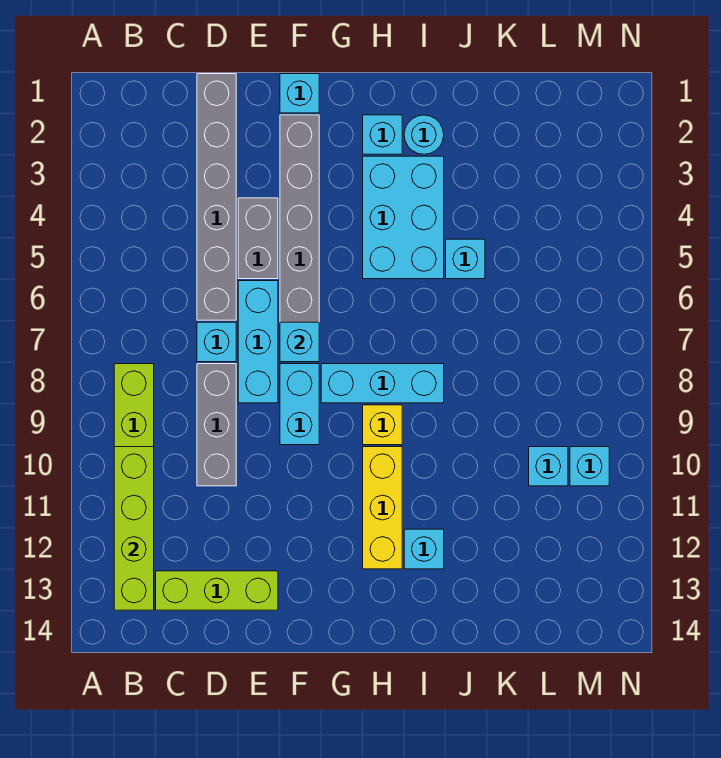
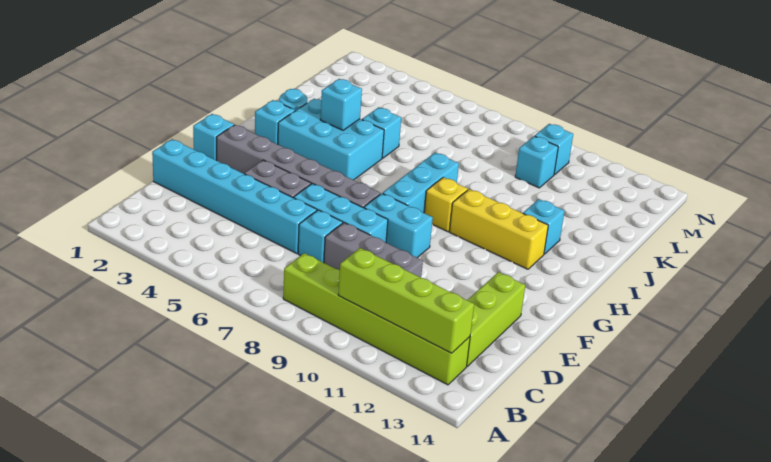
grey brick D1:D6 level 1 -> cyan brick D1:D6 level 1
cyan brick F7 level 2 -> cyan brick I4 level 2

